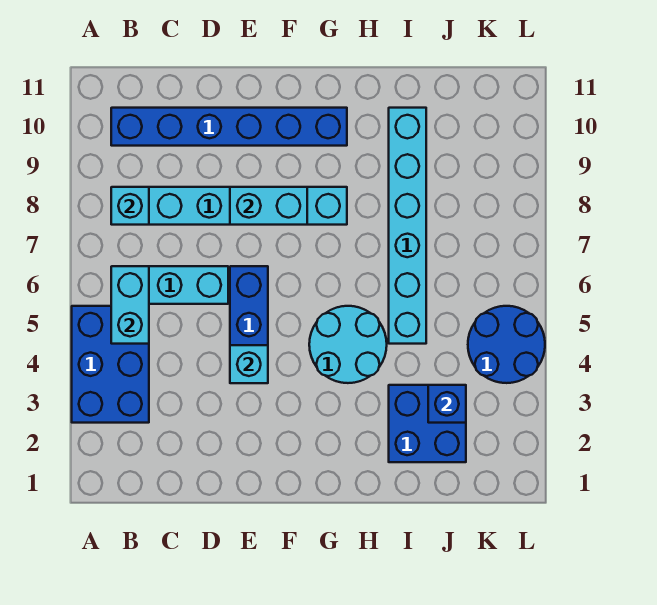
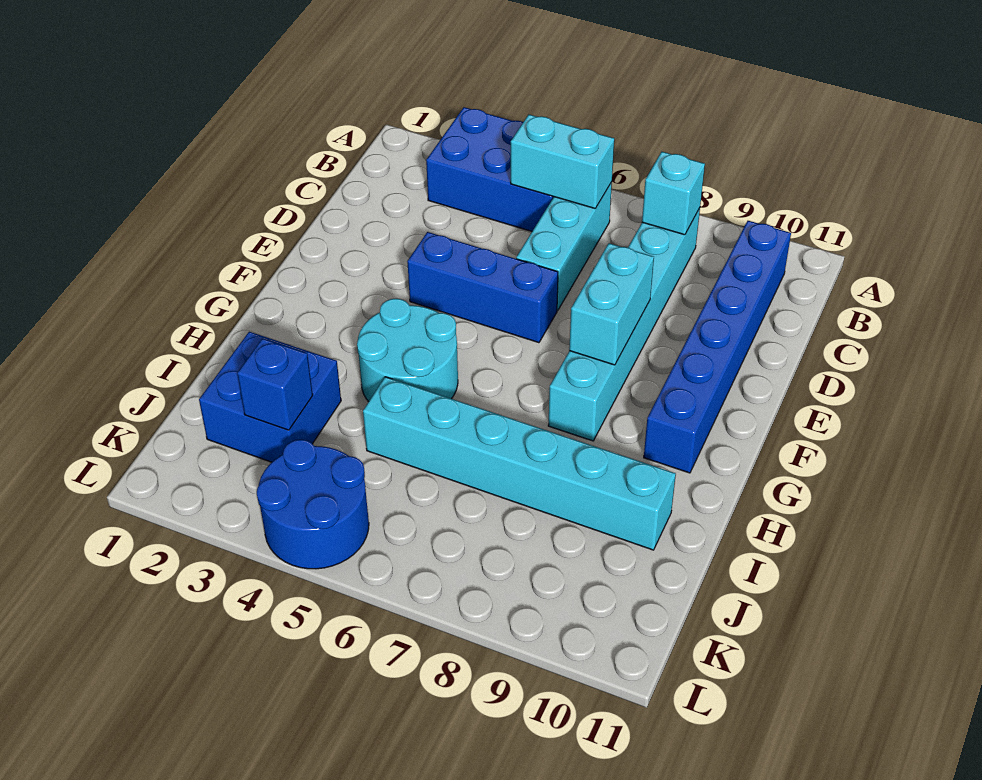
cyan brick E4 level 2 -> none

